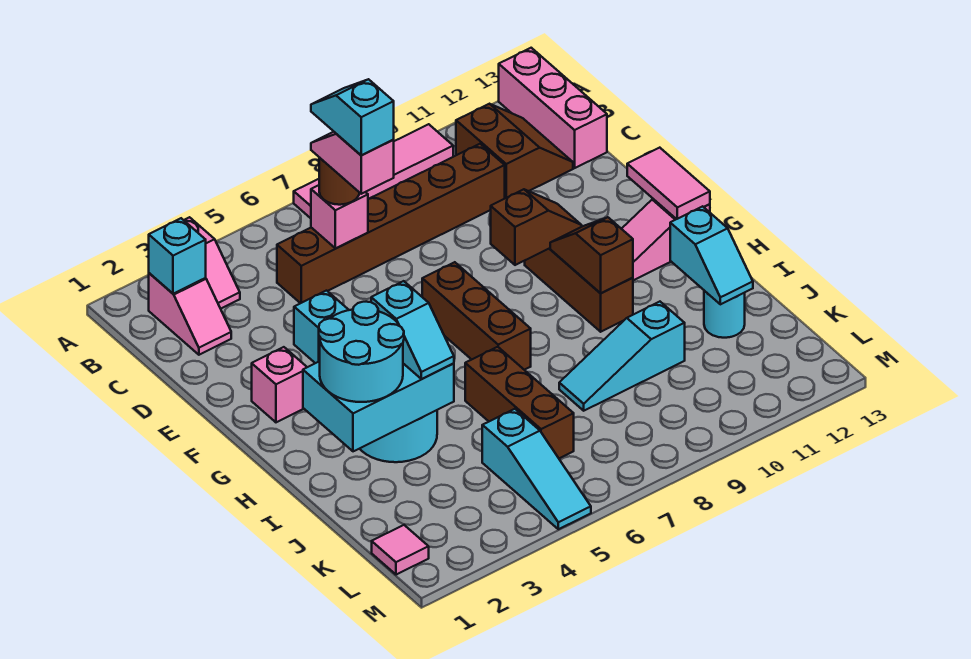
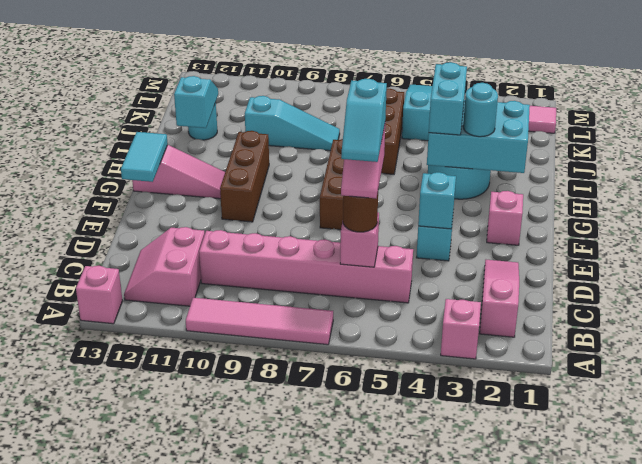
pink brick A13:C13 level 1 -> pink brick A13 level 1
pink slope B2:C2 level 1 top B -> pink slope B2:D2 level 1 top B
cyan brick B2 level 2 -> cyan brick E4 level 2
brown slope B11:C12 level 1 top 11 -> pink slope B11:C12 level 1 top 11
brown brick C5:C10 level 1 -> pink brick C5:C10 level 1
brown slope F9:F10 level 2 top 9 -> none
pink tile F13:G13 level 2 -> cyan tile F13:G13 level 2
brown slope G10:H10 level 2 top H -> none
cyan round brick H2:I3 level 3 -> cyan round brick H3 level 3
cyan slope H4:I4 level 3 top H -> cyan brick H4:I4 level 3

